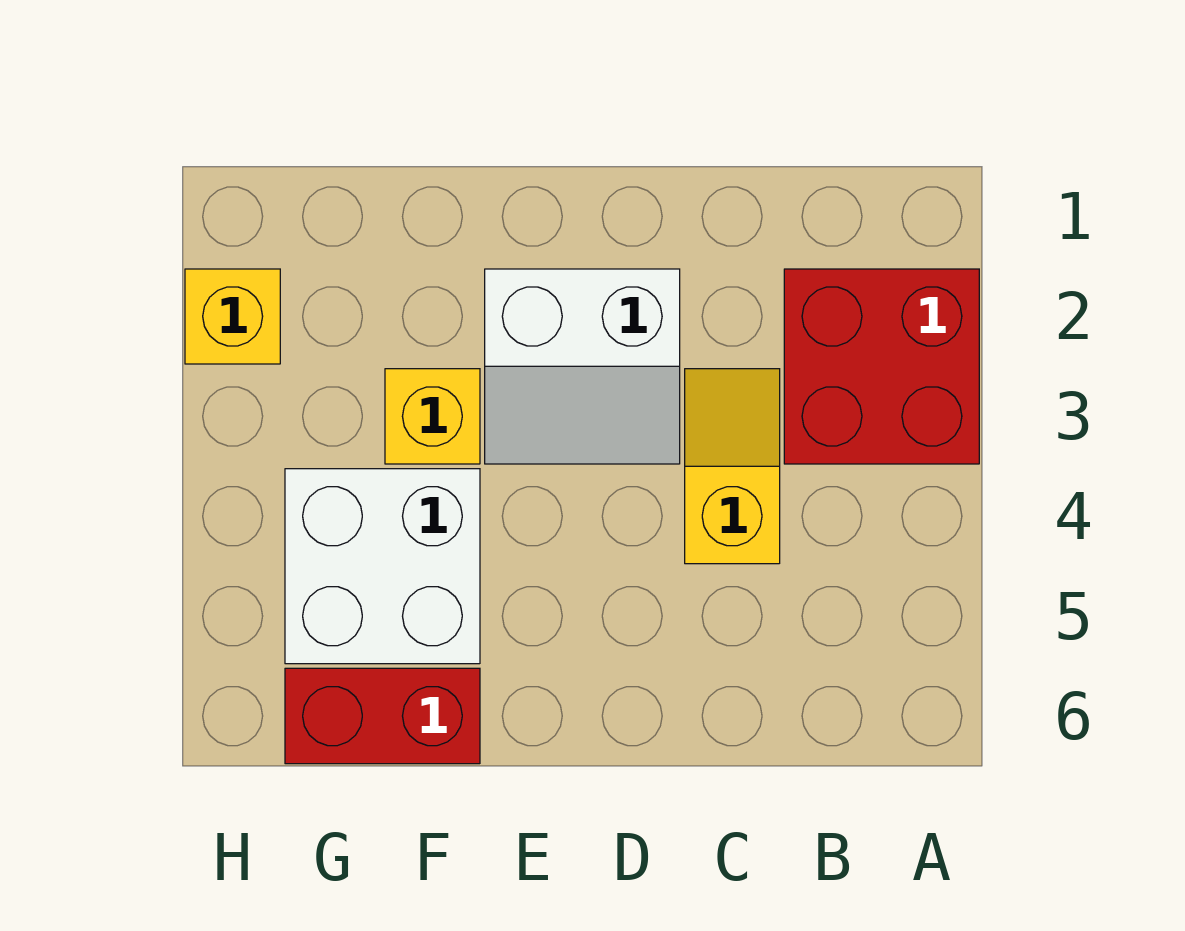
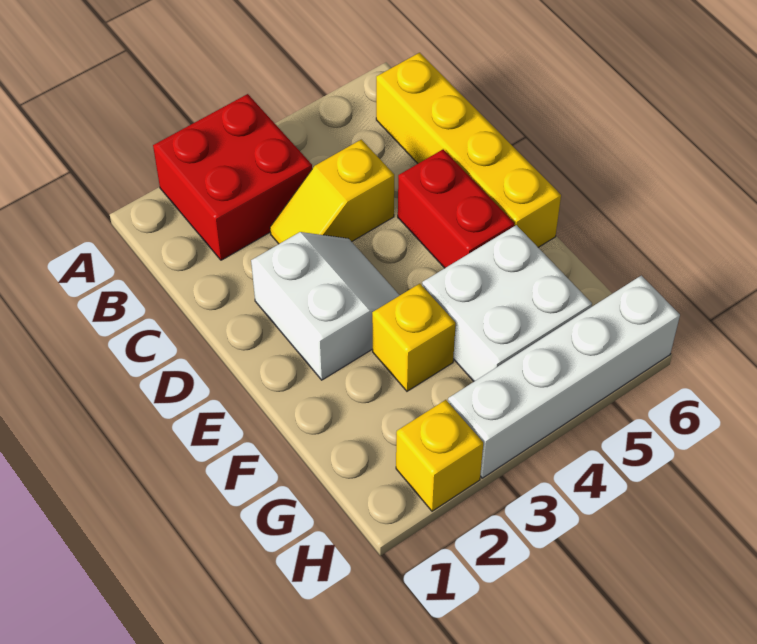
none -> yellow brick B6:E6 level 1
red brick F6:G6 level 1 -> red brick D5:E5 level 1
none -> white brick H3:H6 level 1

